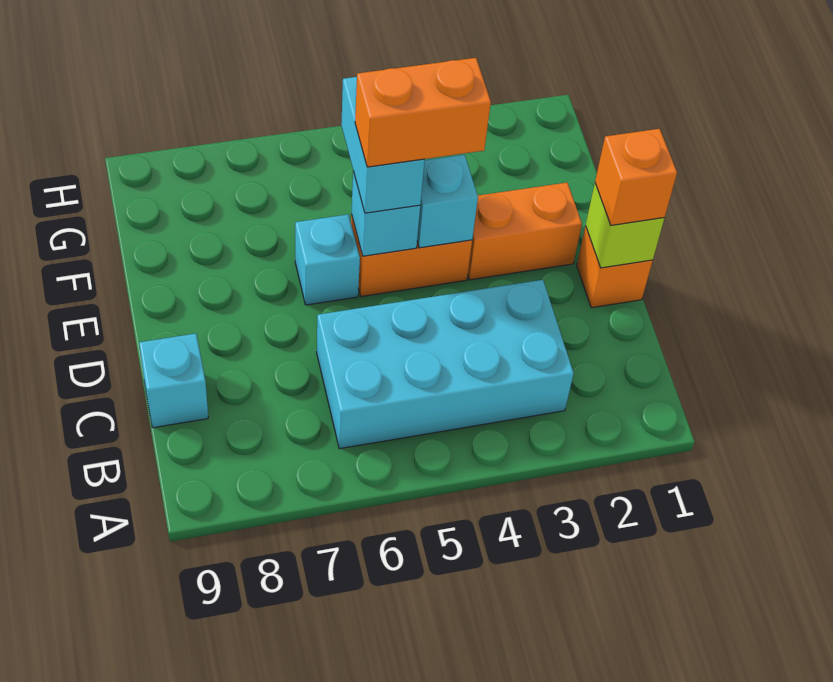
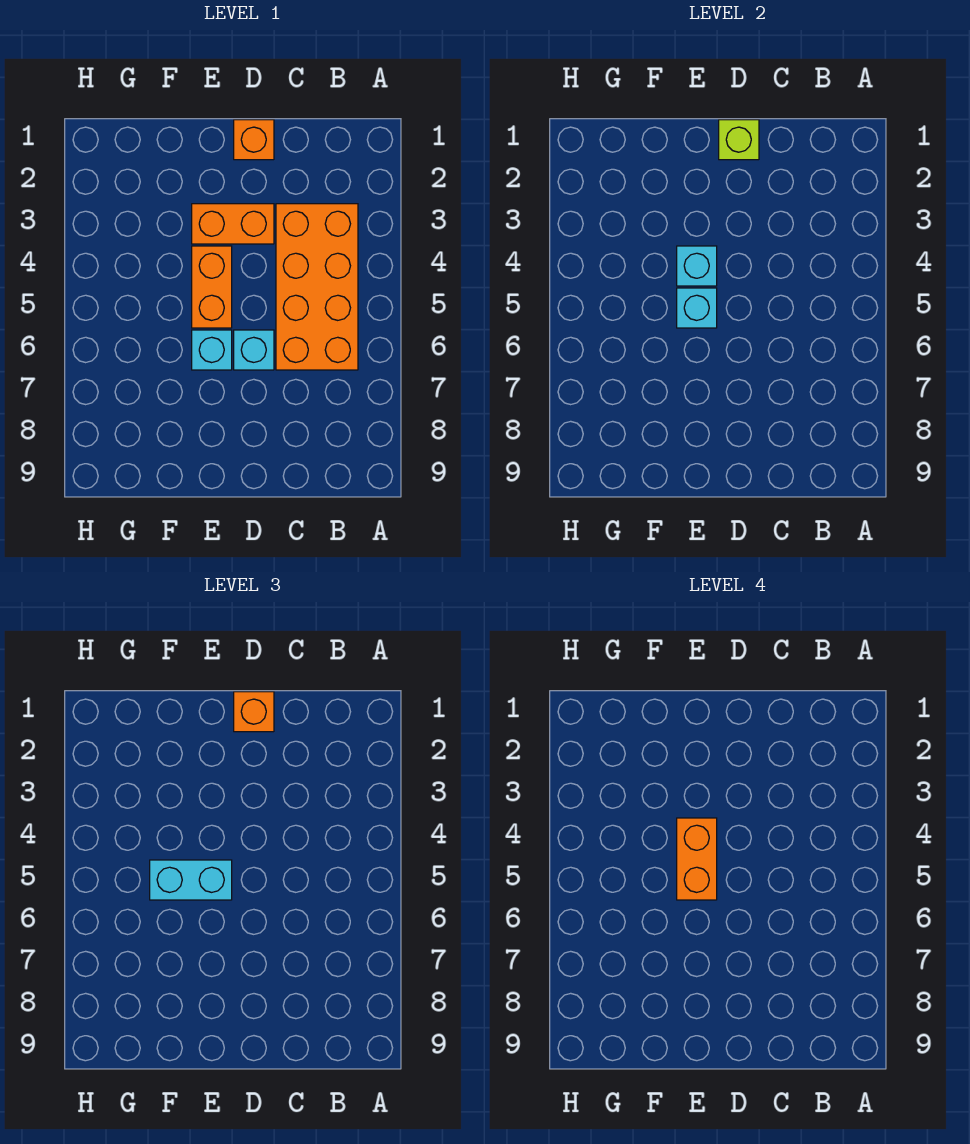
cyan brick B3:C6 level 1 -> orange brick B3:C6 level 1
cyan brick C9 level 1 -> cyan brick D6 level 1
orange brick E2:E3 level 1 -> orange brick D3:E3 level 1

